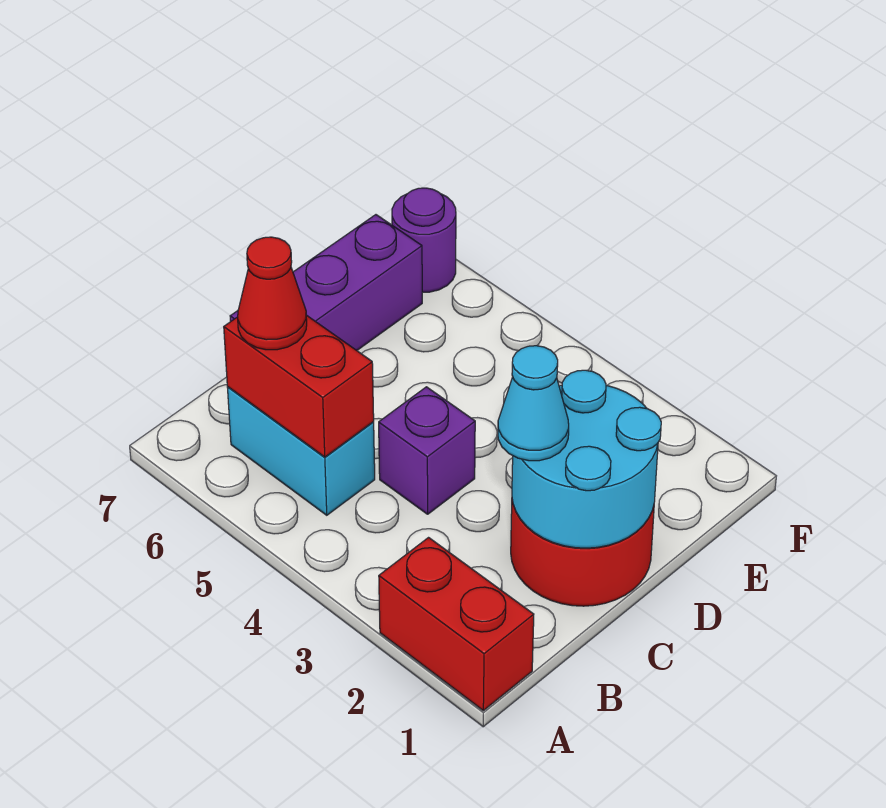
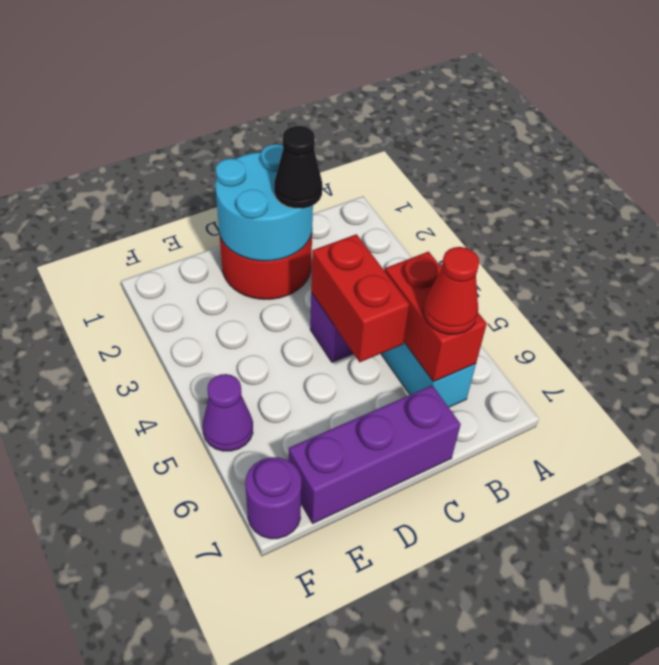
red brick A1:A2 level 1 -> red brick C4:C5 level 2
cyan cone C2 level 3 -> black cone C2 level 3
none -> purple cone F5 level 1

